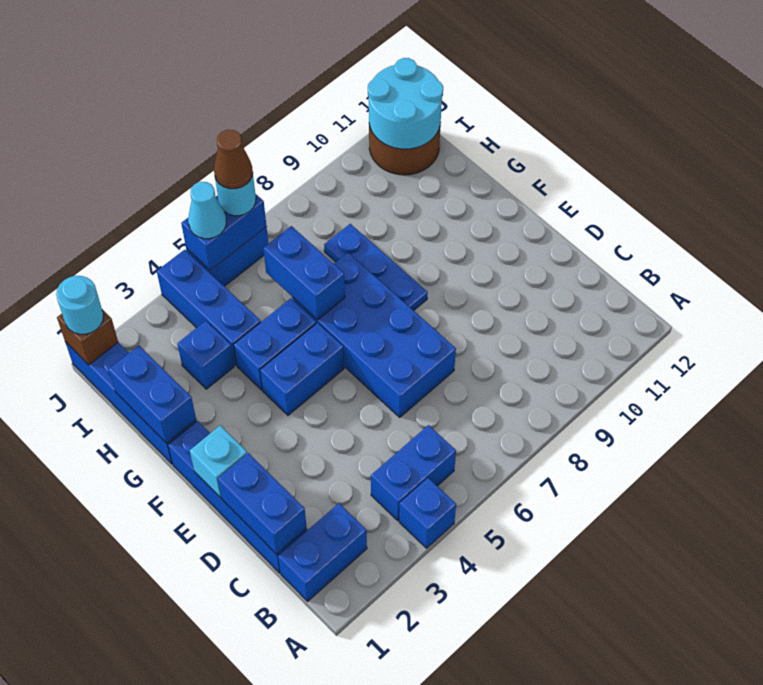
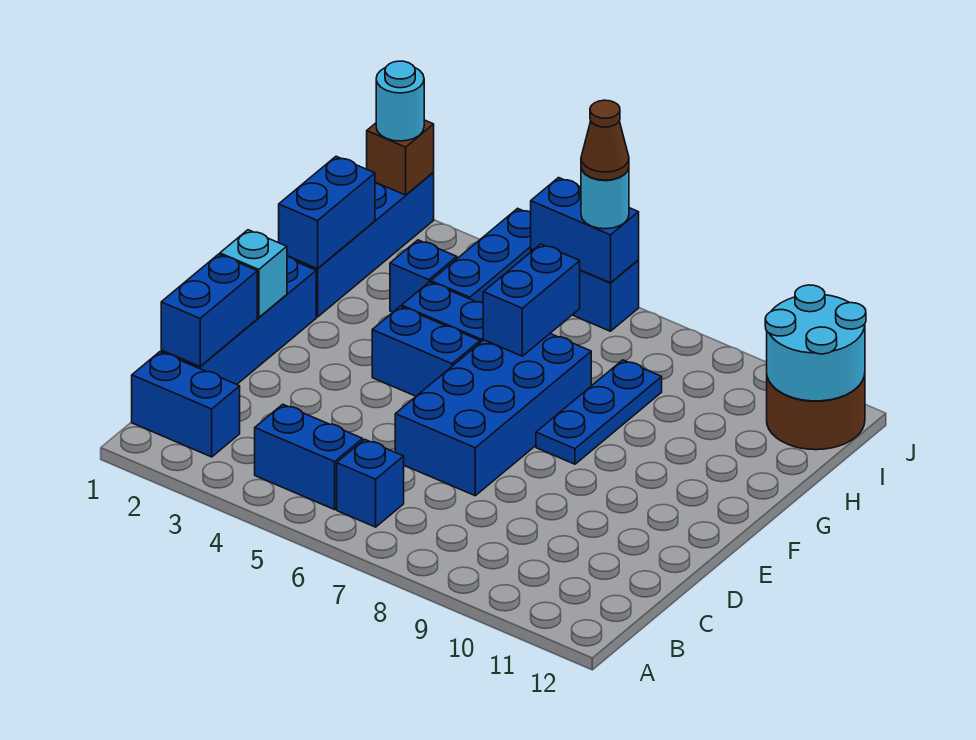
blue brick A4 level 1 -> blue brick B6 level 1
cyan cone J5 level 3 -> none

